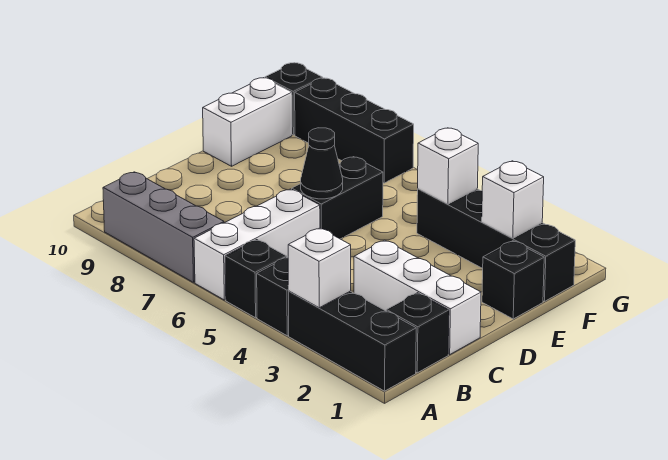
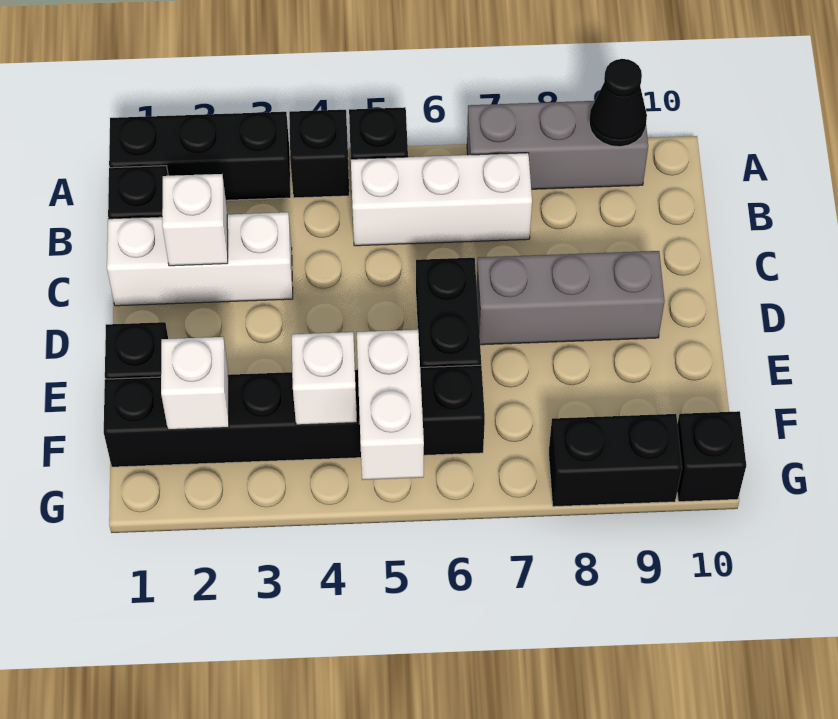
white brick A3 level 2 -> white brick C2 level 2
white brick A6:C6 level 1 -> white brick B5:B7 level 1
black cone D6 level 2 -> black cone A9 level 2
none -> grey brick D7:D9 level 1
white brick E10:F10 level 1 -> white brick F5:G5 level 2
black brick F1:F4 level 1 -> black brick F1:F6 level 1
black brick G7:G9 level 1 -> black brick G8:G9 level 1

